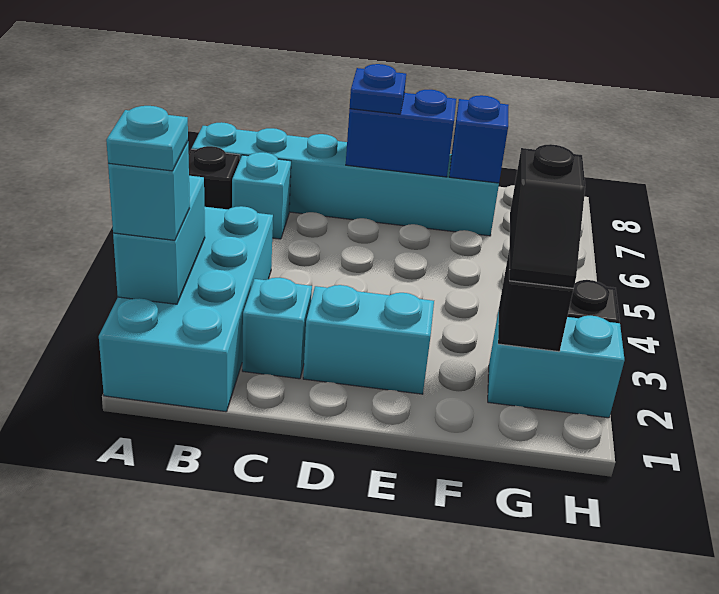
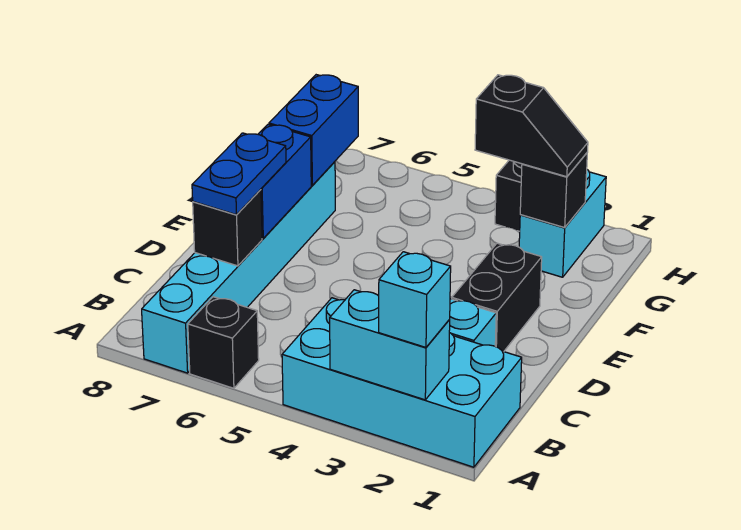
cyan plate A2 level 4 -> none
cyan brick B6 level 1 -> none
none -> black brick C7 level 2
cyan brick D2:E2 level 1 -> black brick D2:E2 level 1
blue plate D7 level 3 -> blue plate C7:D7 level 3
blue brick F7 level 2 -> blue brick F7:G7 level 2

